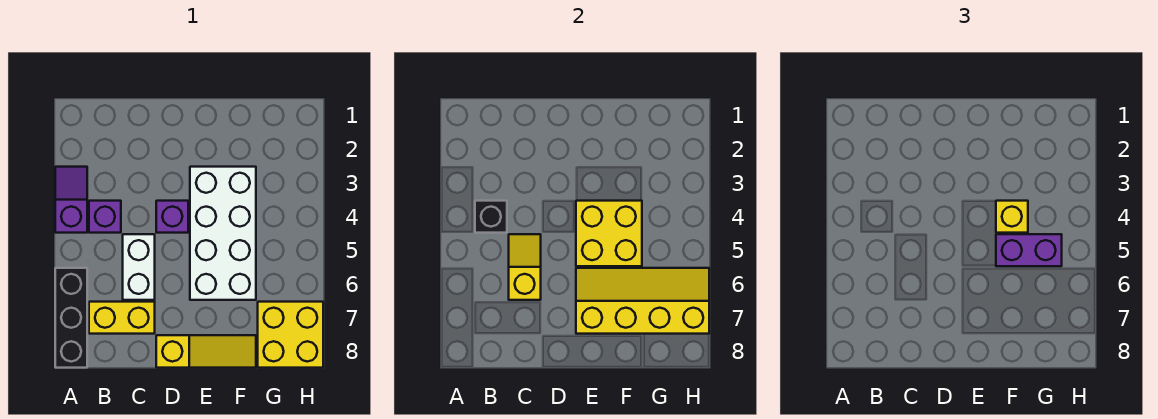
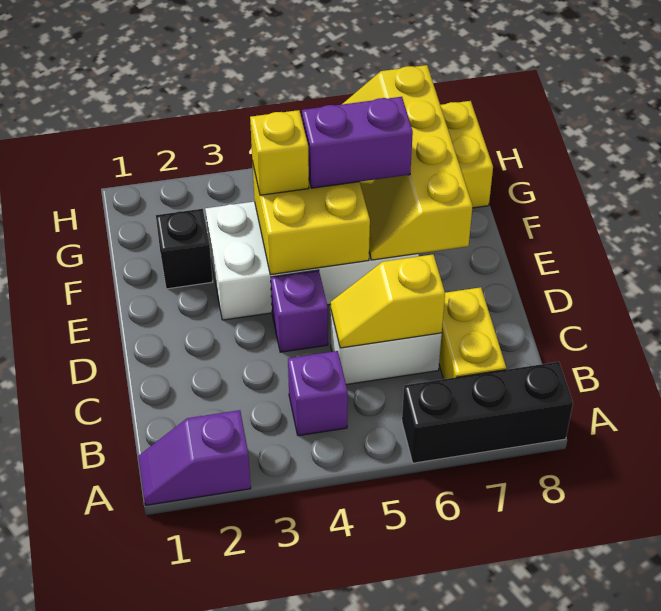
purple slope A3:A4 level 1 top 4 -> purple slope A1:A2 level 1 top 2
black brick B4 level 2 -> black brick F2 level 1
yellow slope D8:F8 level 1 top D -> none
purple brick F5:G5 level 3 -> purple brick F5:F6 level 3

